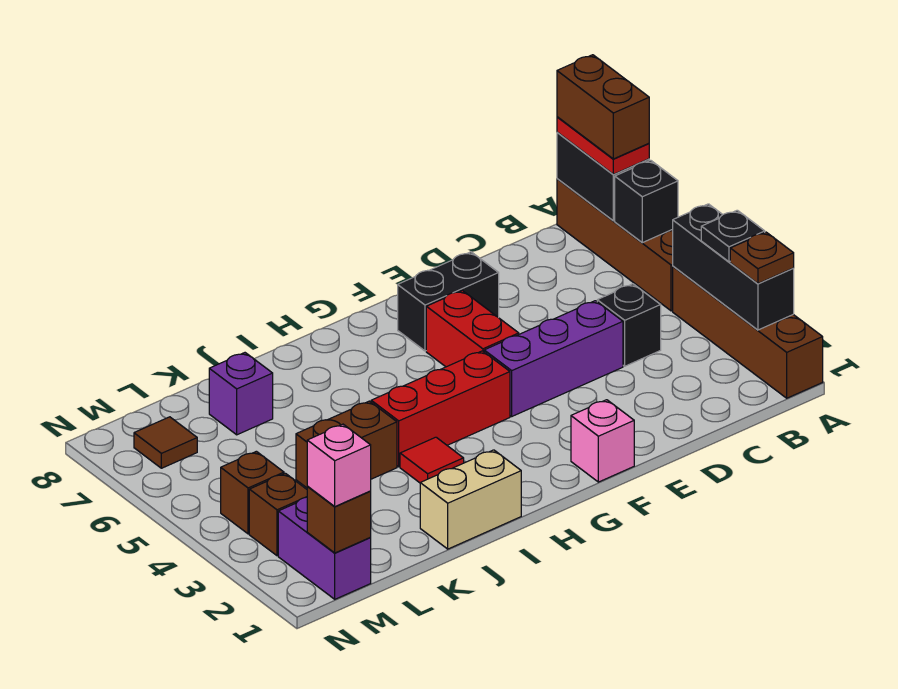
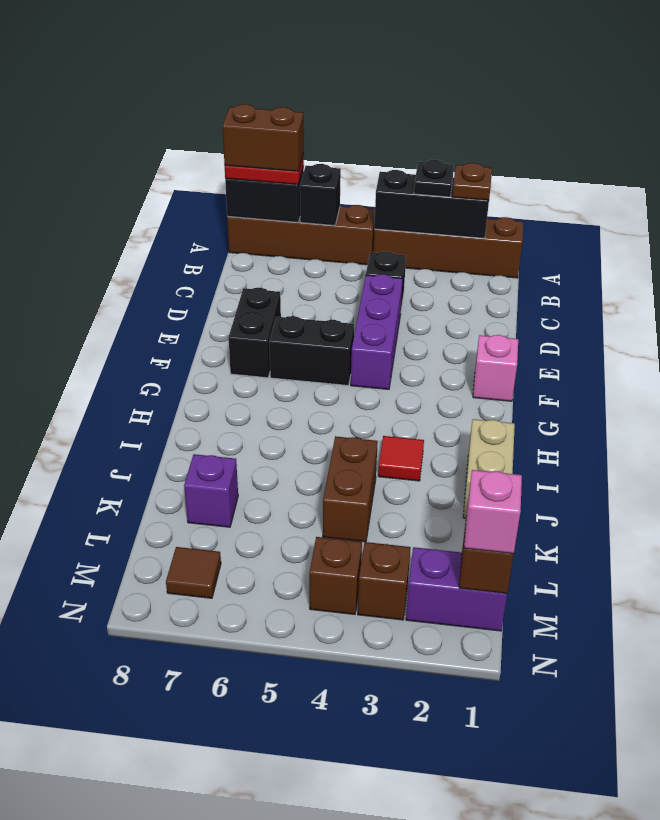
red brick F5:F6 level 1 -> black brick F5:F6 level 1
red brick G4:I4 level 1 -> none

